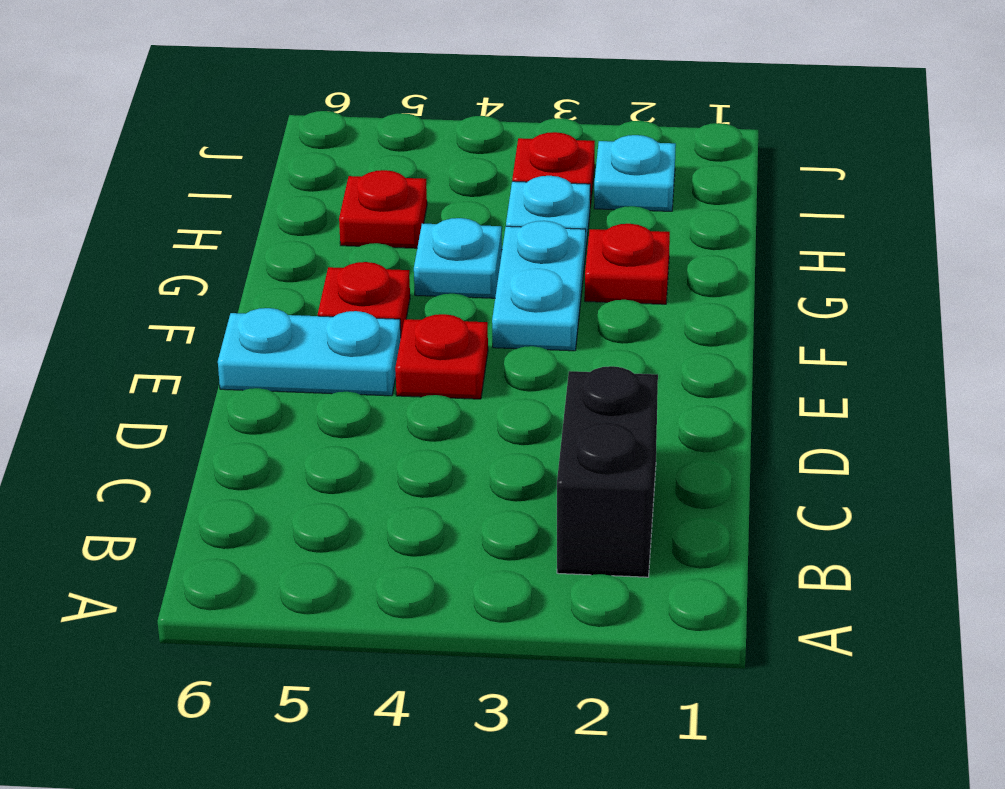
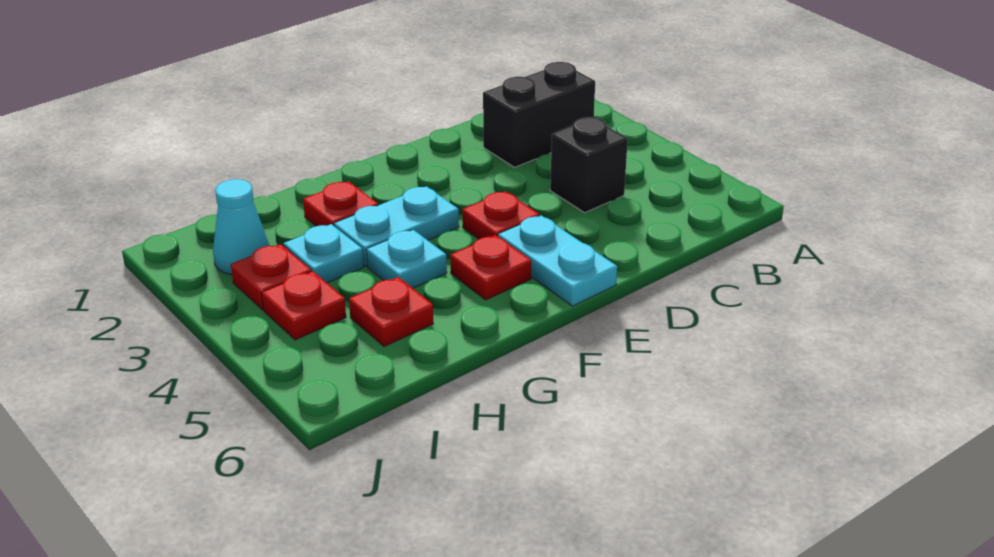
none -> black brick C4 level 1
cyan plate I2 level 1 -> cyan cone I2 level 1
none -> red plate I4 level 1

